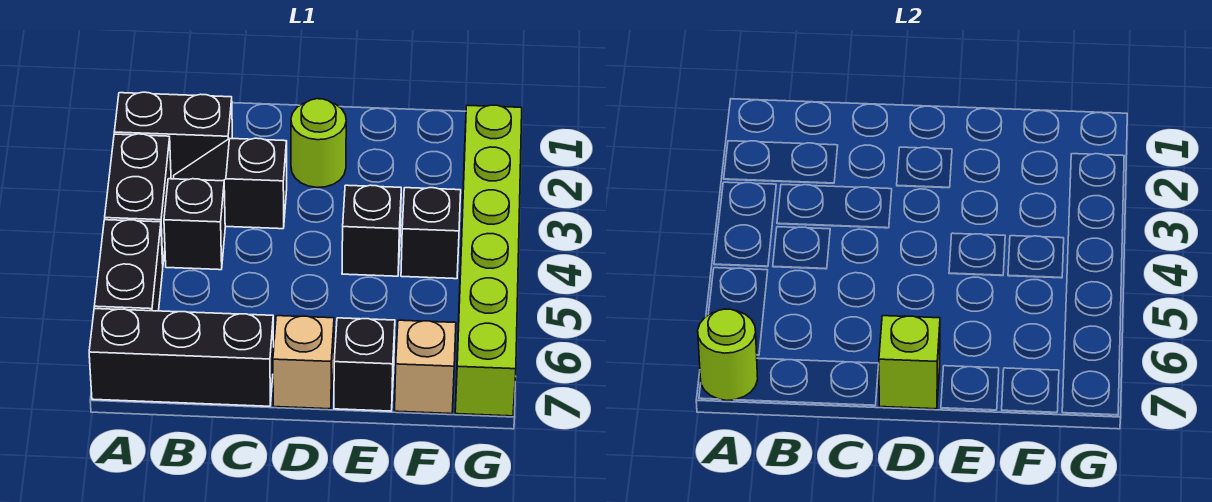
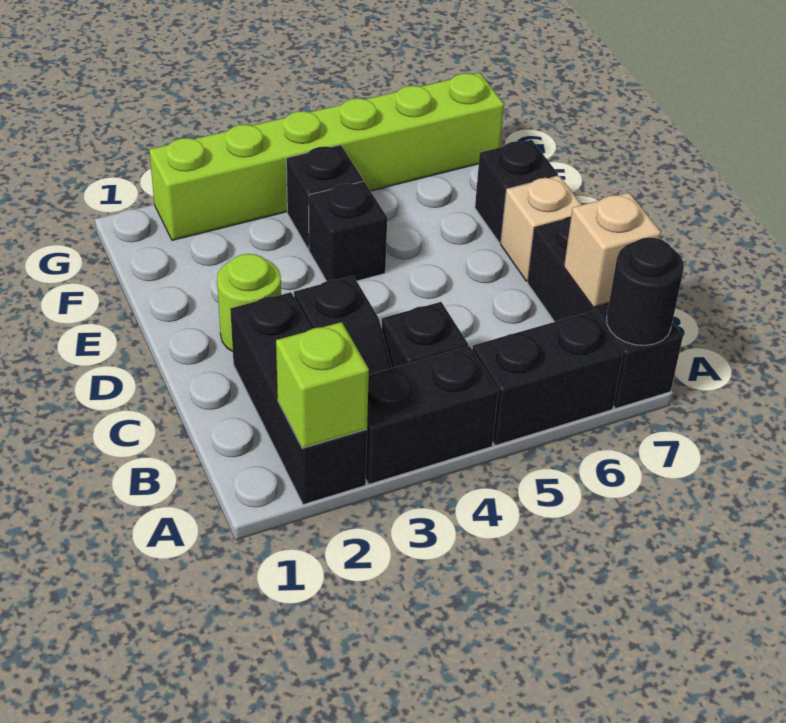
black brick A2:B2 level 1 -> black brick A2:C2 level 1
lime round brick A7 level 2 -> black round brick A7 level 2
lime brick D7 level 2 -> lime brick A2 level 2
tan brick F7 level 1 -> tan brick B7 level 2

